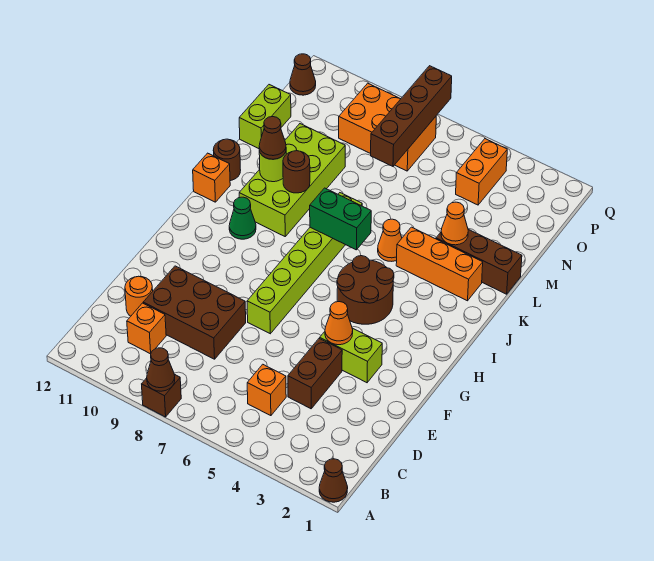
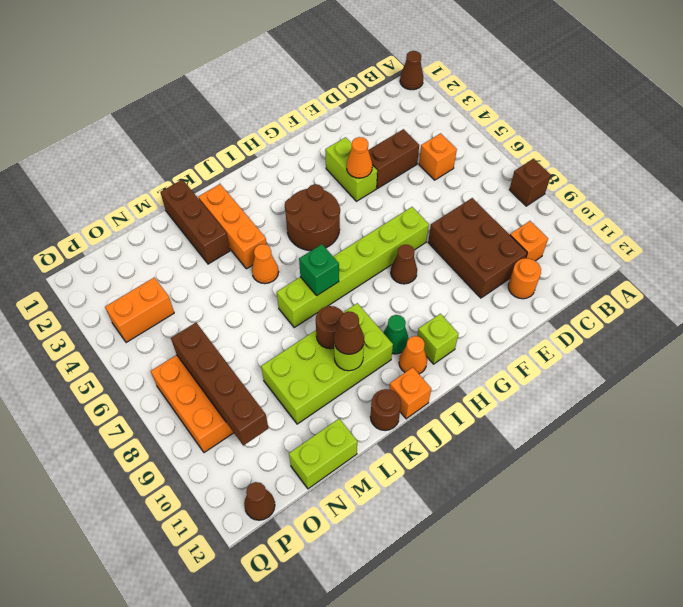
brown cone A8 level 2 -> brown cone G8 level 1
none -> lime brick H11 level 1
green brick J6:J7 level 2 -> green brick J7 level 2
orange cone L3 level 2 -> orange cone I11 level 1
brown brick N7:Q7 level 2 -> brown brick O7:O10 level 2

